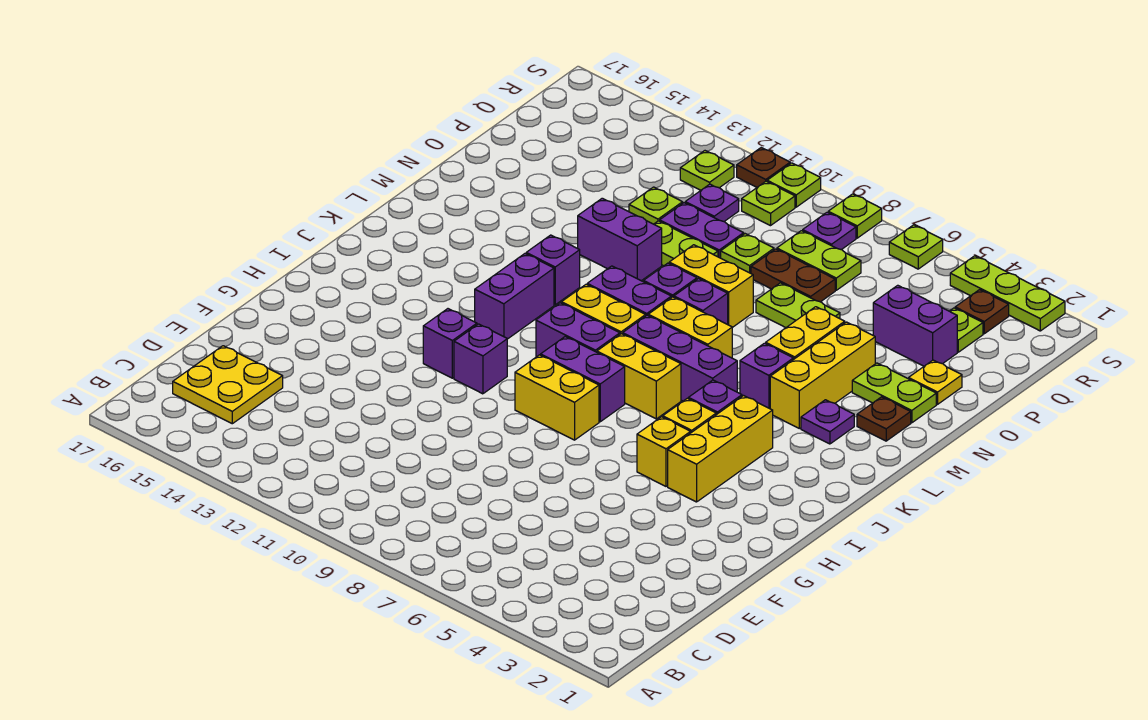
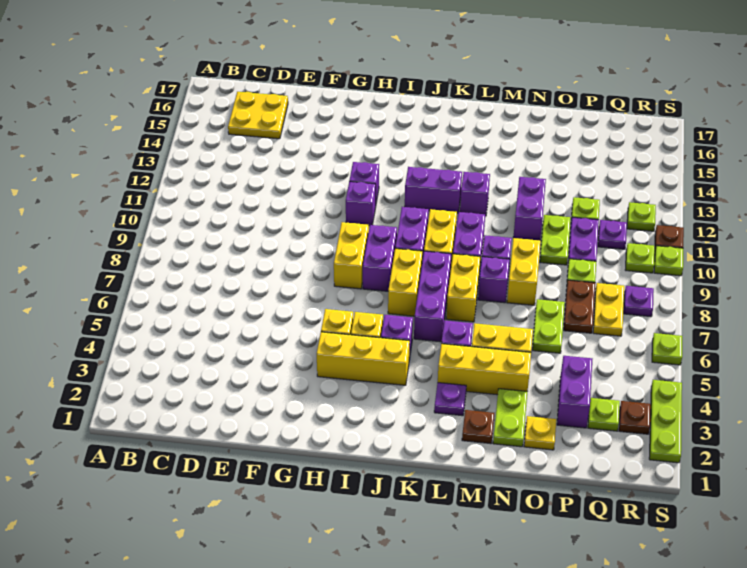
lime plate Q7:Q8 level 1 -> yellow plate Q7:Q8 level 1
lime plate S8 level 1 -> none

